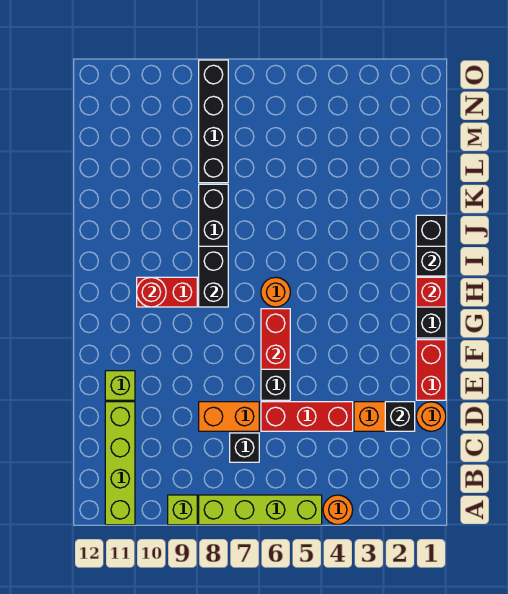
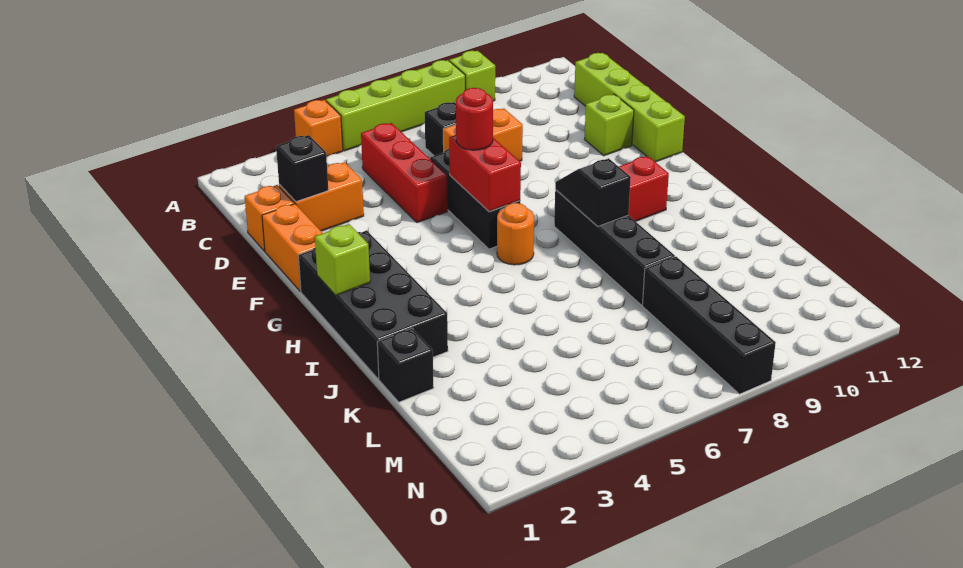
orange round brick A4 level 1 -> orange brick A4 level 1
lime brick A11:D11 level 1 -> lime brick C12:F12 level 1
orange round brick D1 level 1 -> orange brick D1 level 1
red brick D4:D6 level 1 -> red brick C5:E5 level 1
red brick E1:F1 level 1 -> orange brick E1:F1 level 1
black brick G1:J1 level 1 -> black brick G1:J2 level 1
red brick H1 level 2 -> lime brick H1 level 2
black brick H8:I8 level 2 -> black slope H8:I8 level 2 top I
red round brick H10 level 2 -> red round brick F6 level 3
black brick I1 level 2 -> black brick K1 level 1

